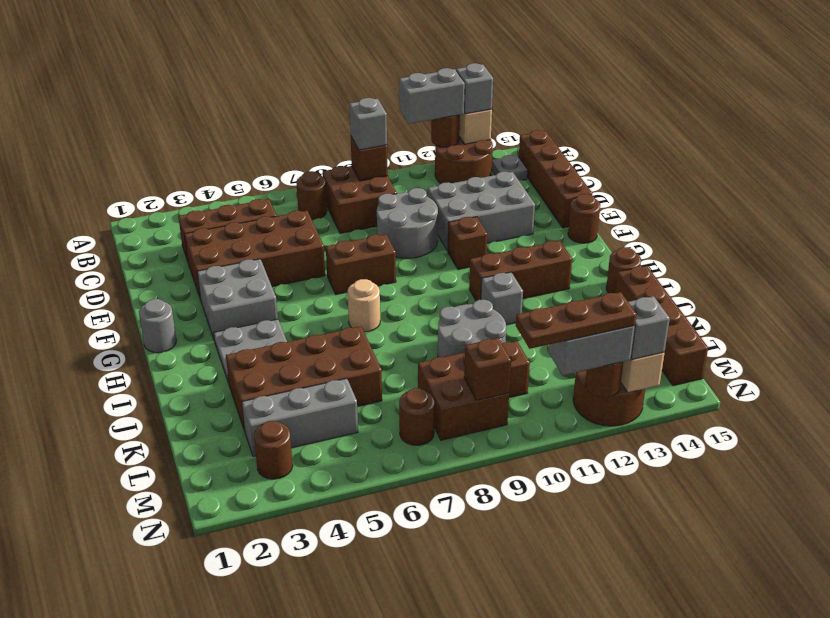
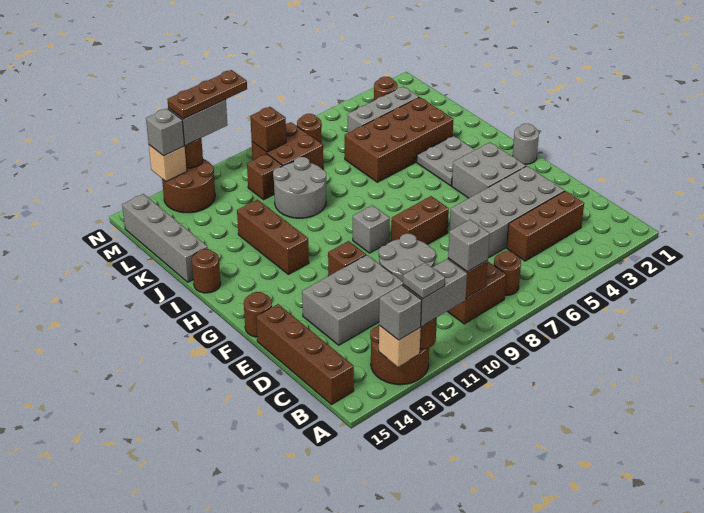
grey plate B14 level 1 -> grey plate A12 level 4
brown brick D3:E6 level 1 -> grey brick D3:E6 level 1
tan round brick H7 level 1 -> none
brown brick H11:H13 level 1 -> brown brick H12:J12 level 1
grey brick I11 level 1 -> grey brick G9 level 1
brown brick J15:M15 level 1 -> grey brick J15:M15 level 1

